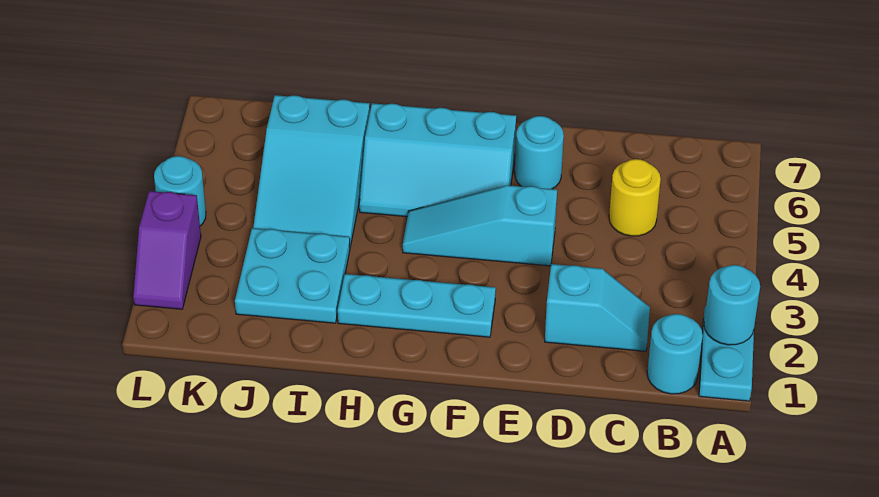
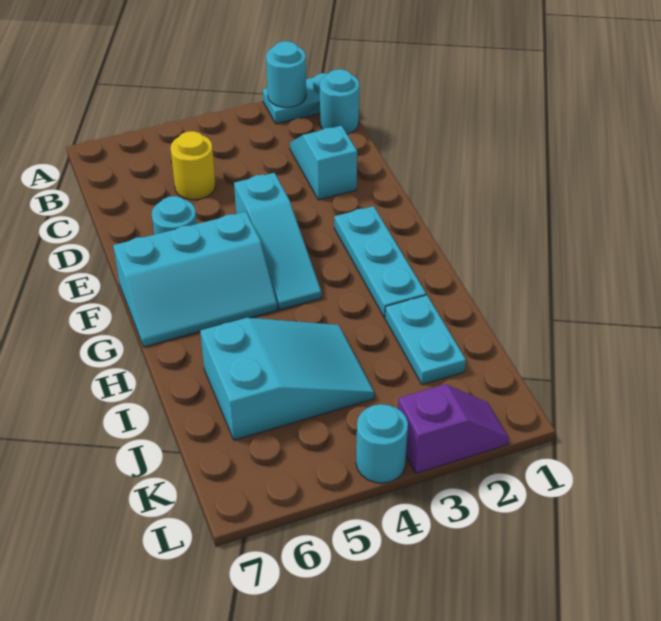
cyan slope F5:H6 level 1 top 6 -> cyan slope F5:G7 level 1 top F
cyan plate I2:J3 level 1 -> cyan plate I2:J2 level 1

